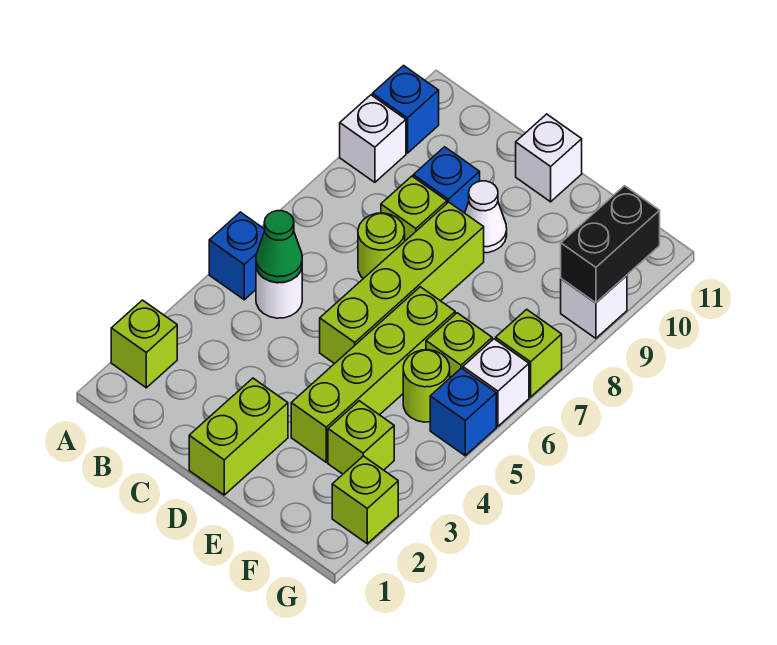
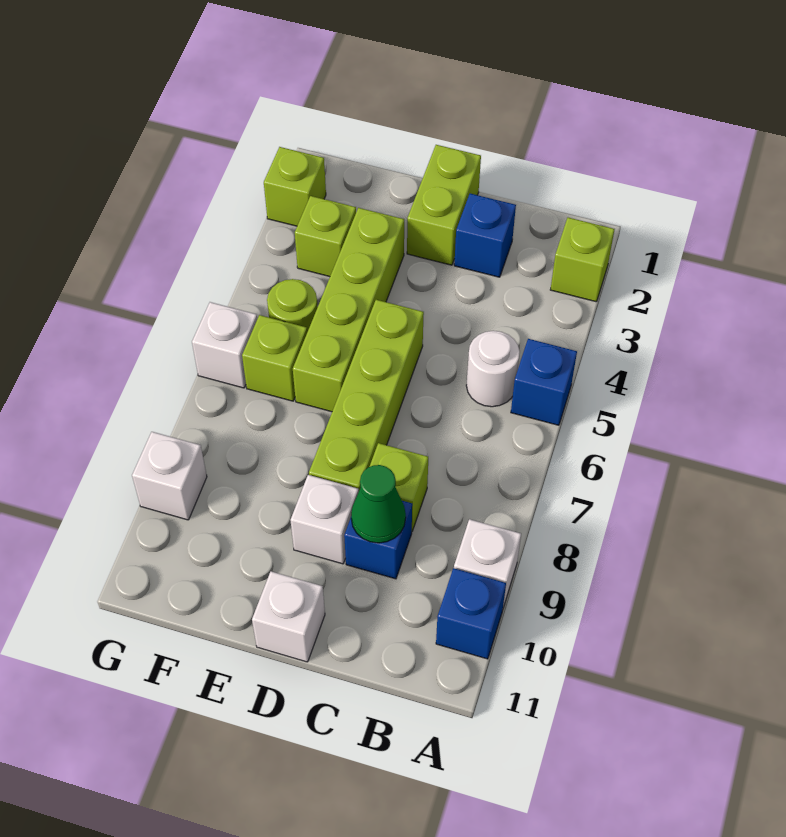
green cone B5 level 2 -> green cone C9 level 2
lime round brick C7 level 1 -> none
white cone D9 level 1 -> white brick D9 level 1
blue brick G5 level 1 -> blue brick C2 level 1
lime brick G7 level 1 -> none
black brick G9:G10 level 2 -> none

